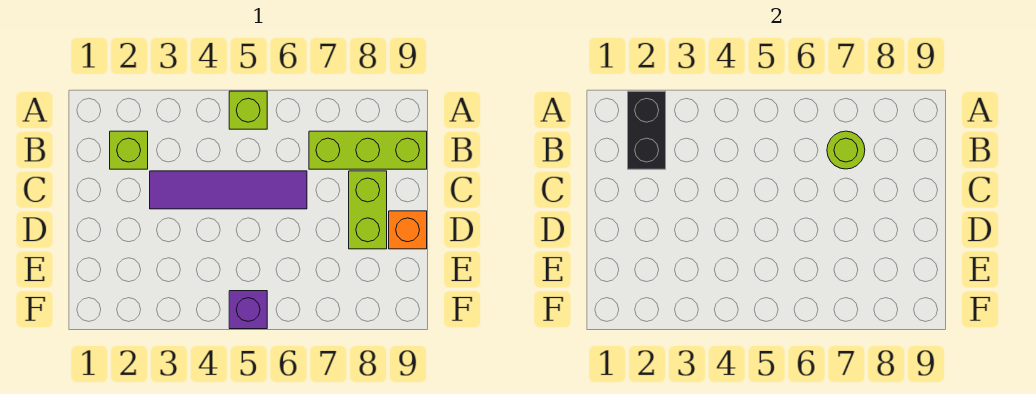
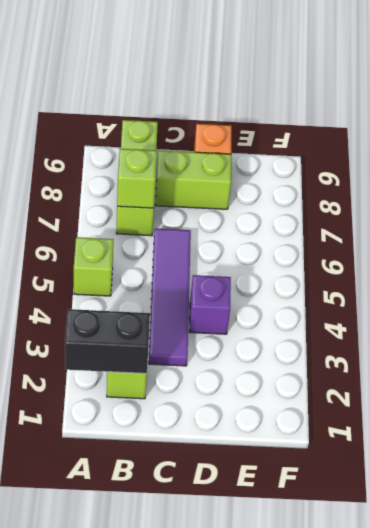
lime round brick B7 level 2 -> lime brick B7 level 2
purple brick F5 level 1 -> purple brick D4 level 1

